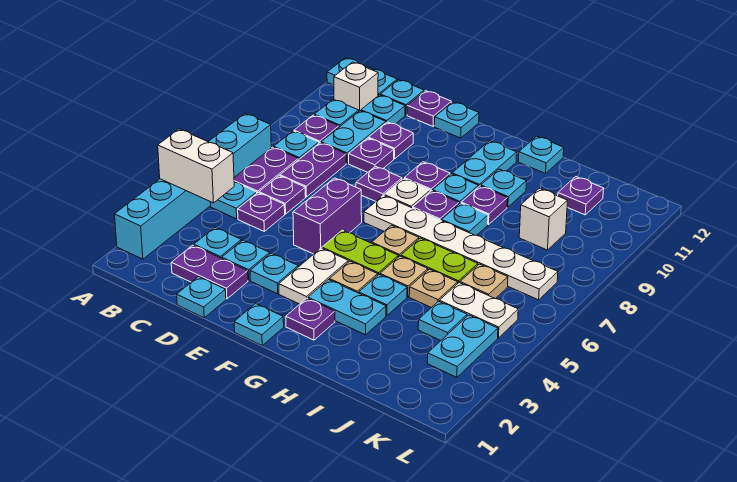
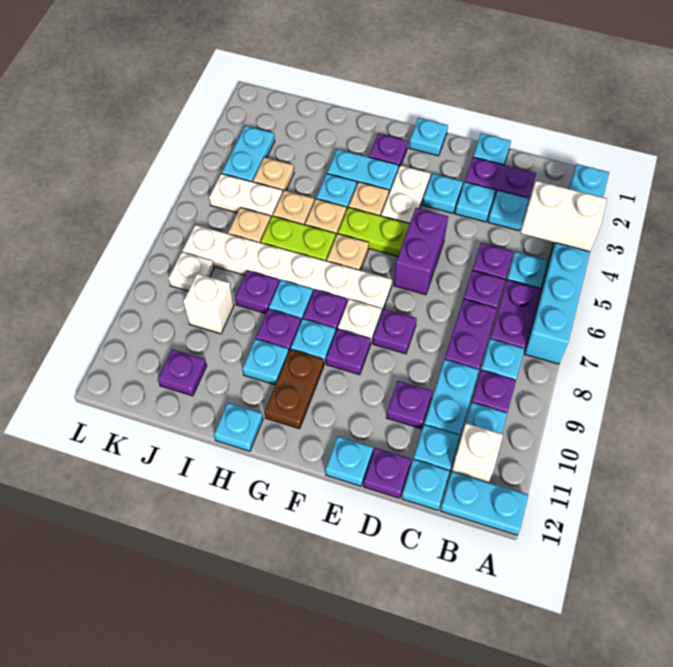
purple plate D9 level 1 -> purple plate I8 level 1
cyan plate G10:G11 level 1 -> brown plate G10:G11 level 1
cyan plate J4 level 1 -> tan plate J4 level 1
none -> white plate K8 level 1

